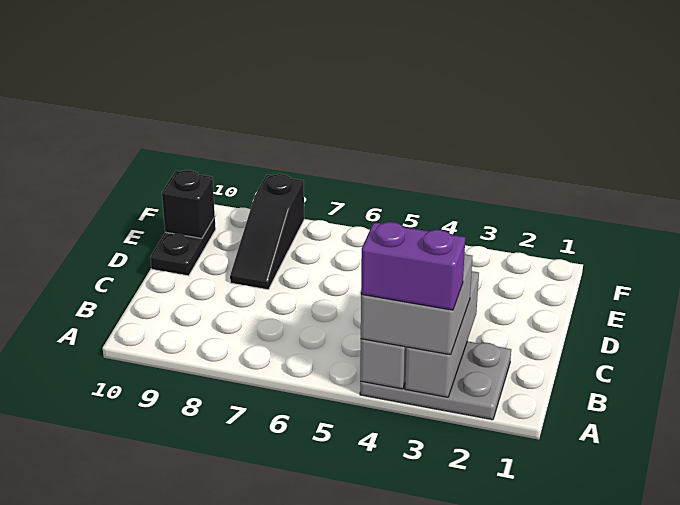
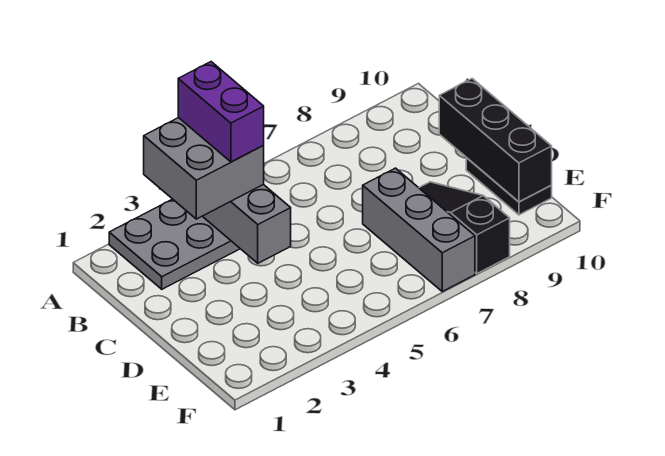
grey brick A3:C3 level 2 -> grey brick D7:F7 level 1
purple brick A3:A4 level 4 -> purple brick A4:B4 level 4
black brick E10 level 2 -> black brick C10:E10 level 2

